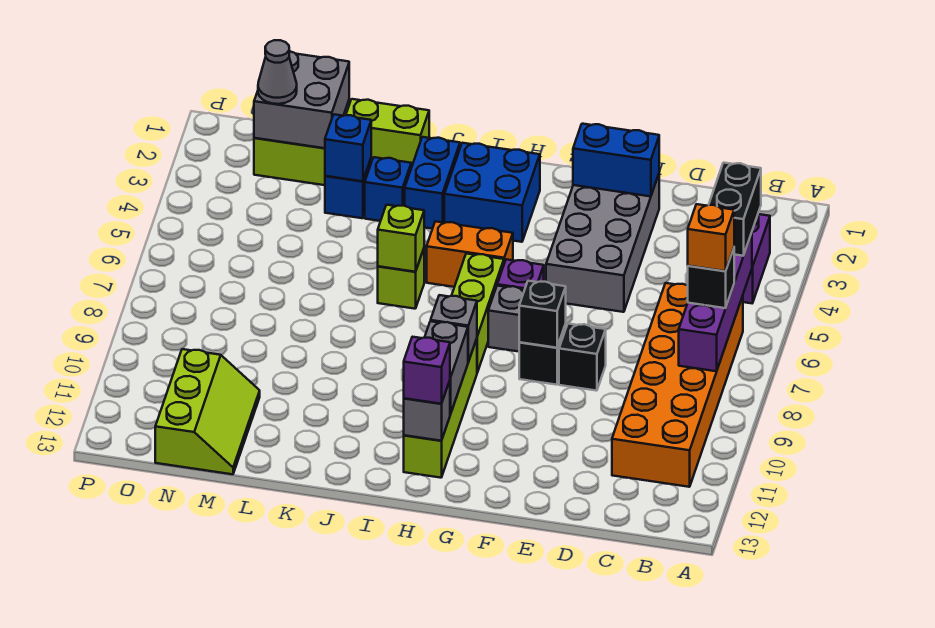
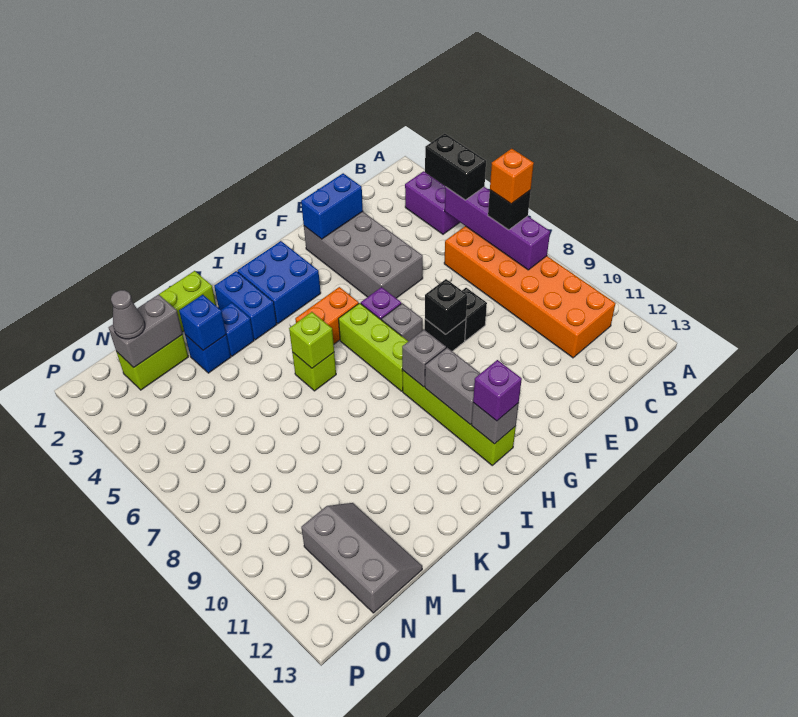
grey brick M1:N2 level 2 -> grey brick M2:N2 level 2
lime slope M11:N13 level 1 top N -> grey slope M11:N13 level 1 top N

